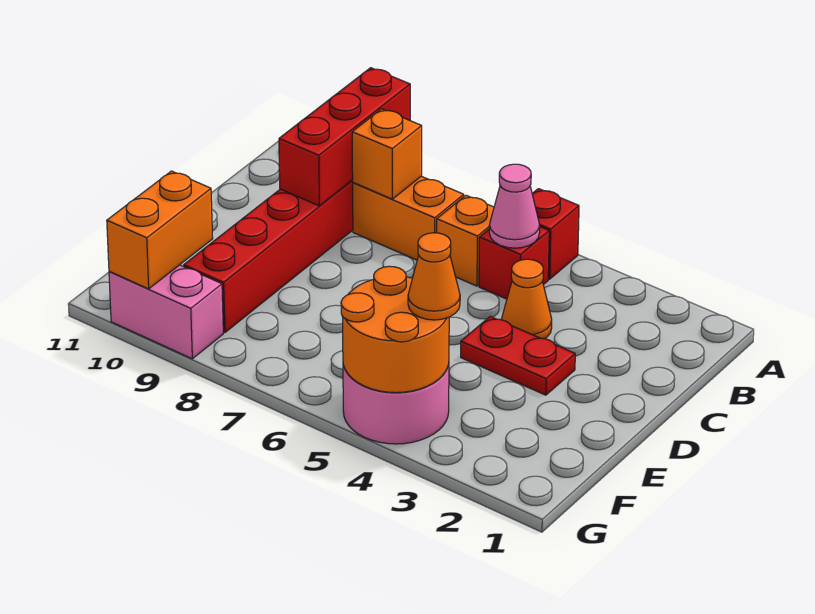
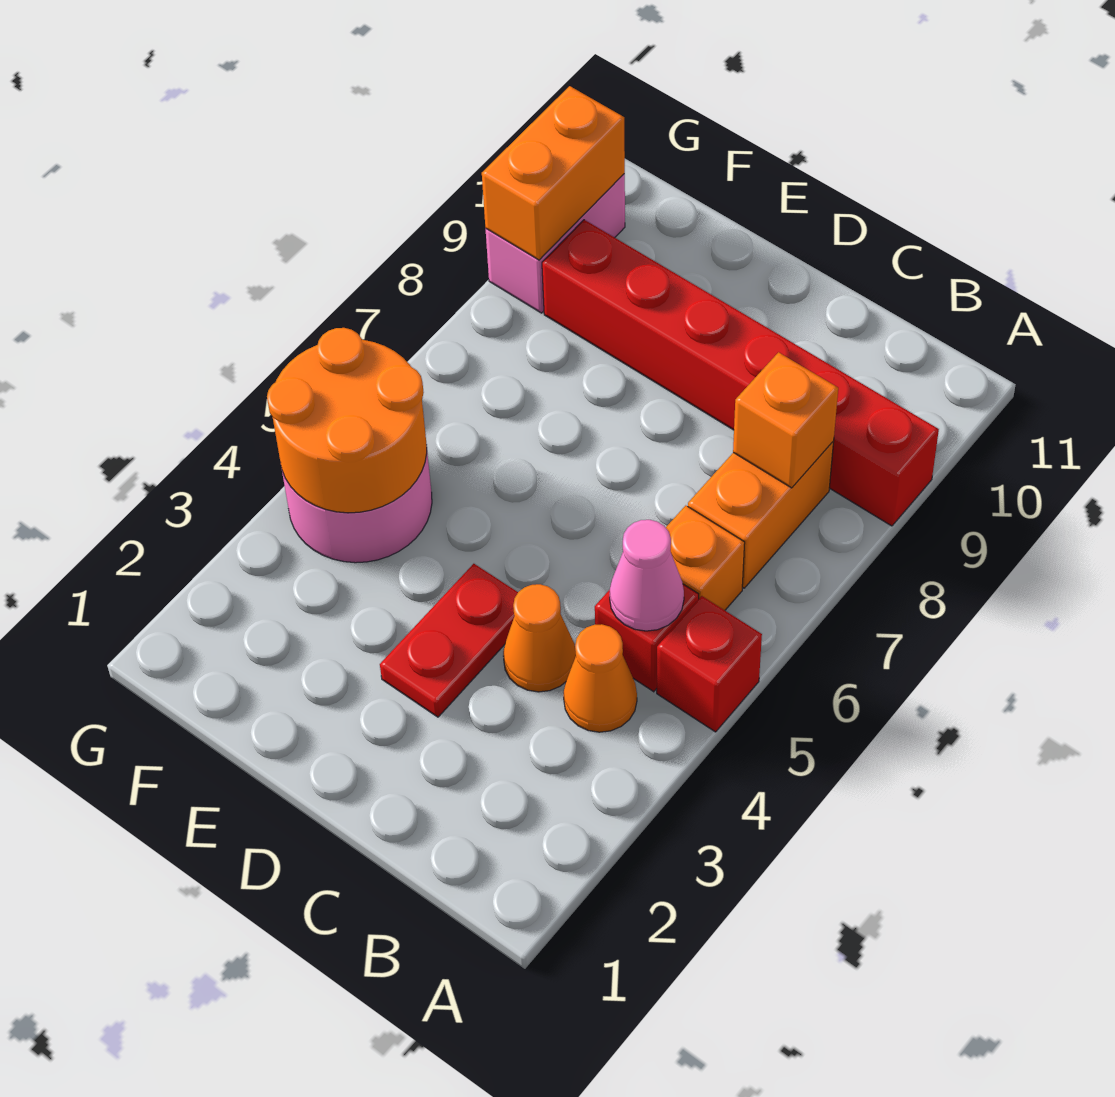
red brick A9:C9 level 2 -> none
orange cone F4 level 3 -> orange cone B4 level 1
orange brick F10:G10 level 2 -> orange brick G9:G10 level 2

